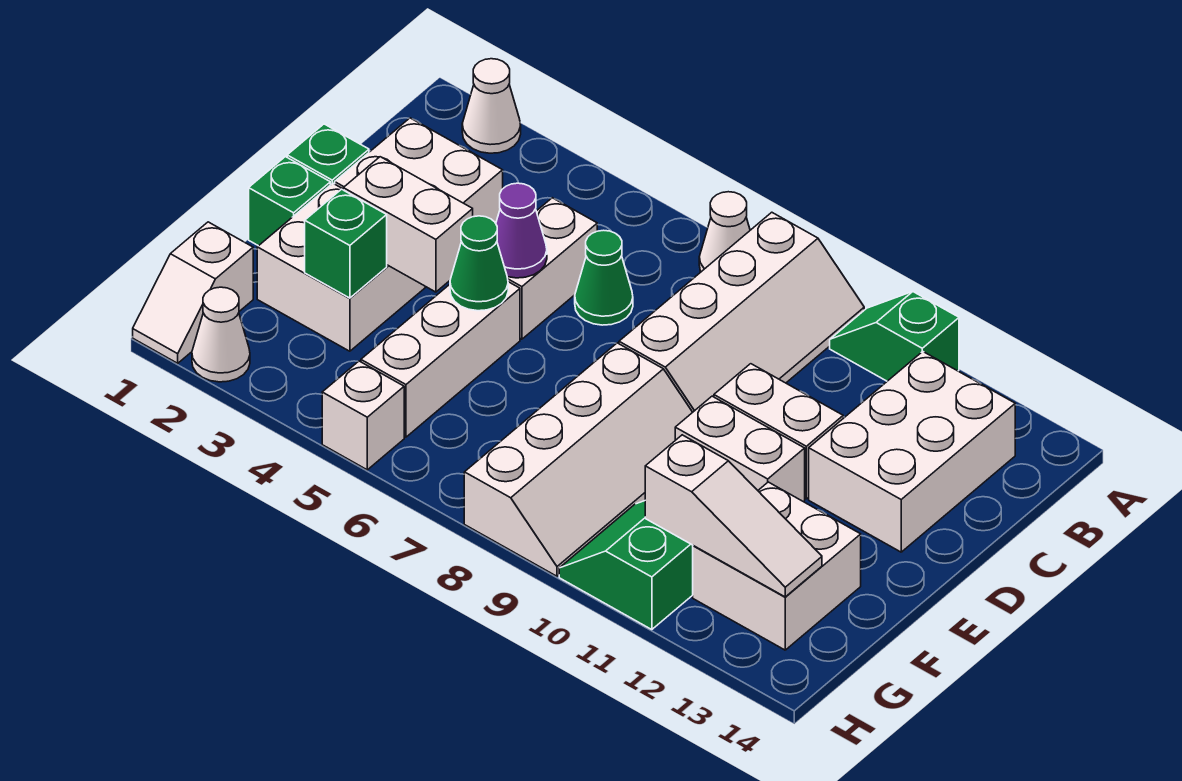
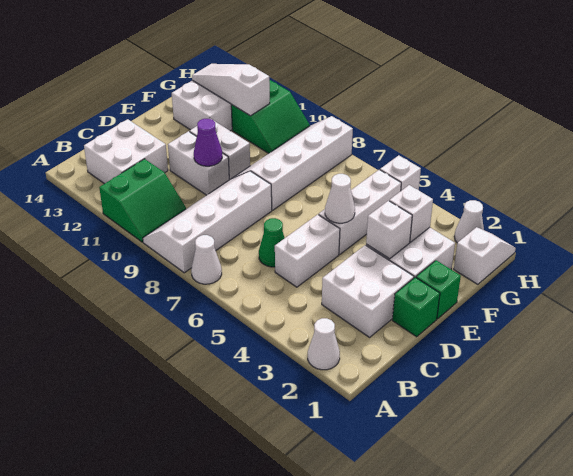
green slope A10:A11 level 1 top 11 -> green slope A10:B11 level 1 top 11
white brick B12:D13 level 1 -> white brick B12:C13 level 1
purple cone D5 level 2 -> purple cone D10 level 2
white brick E3:E4 level 2 -> white brick E3 level 2
green cone E5 level 2 -> white cone E5 level 2
green brick F3 level 2 -> white brick F3 level 2

